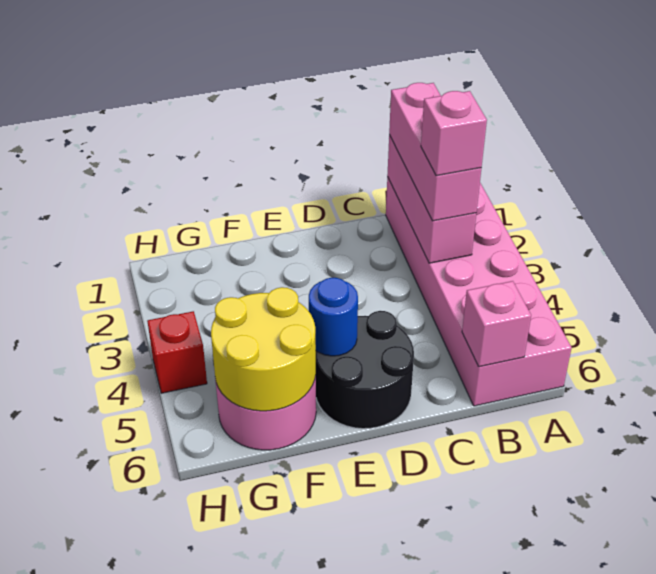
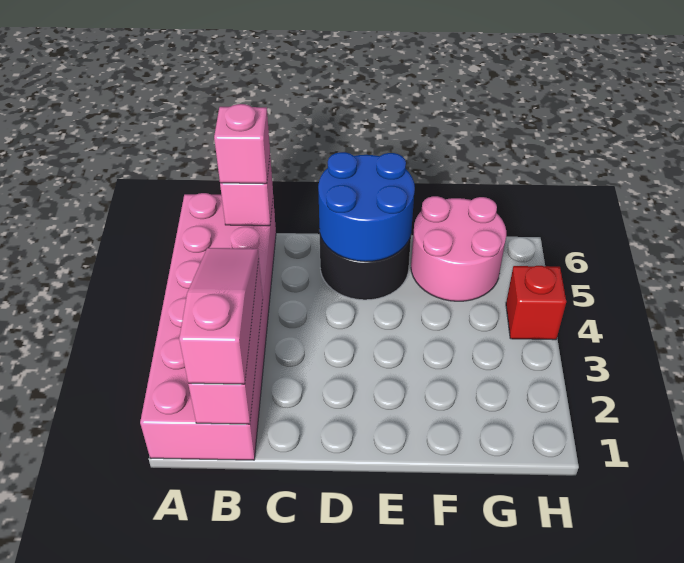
pink brick B1:B3 level 3 -> pink slope B1:B3 level 3 top 1
pink brick B3 level 4 -> pink brick B6 level 3
blue round brick E5 level 2 -> blue round brick D5:E6 level 2
yellow round brick F5:G6 level 2 -> none

